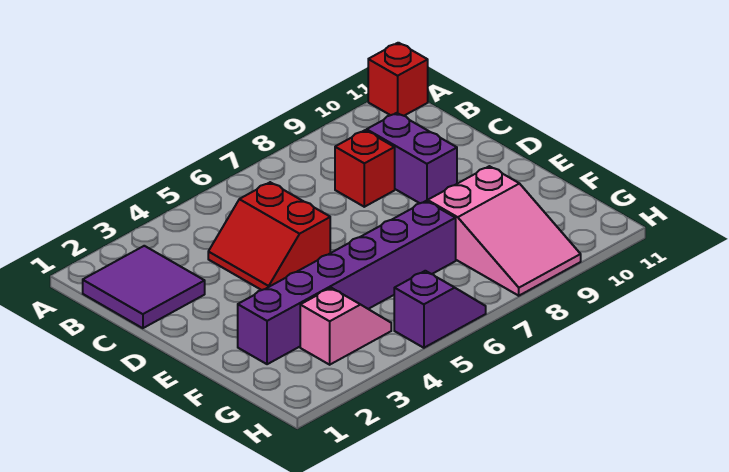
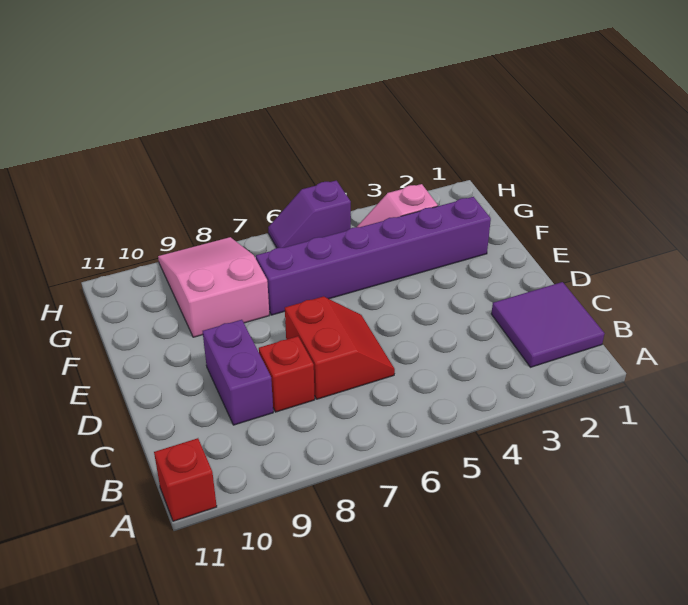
red slope C4:D5 level 1 top 5 -> red slope C6:D7 level 1 top 7

